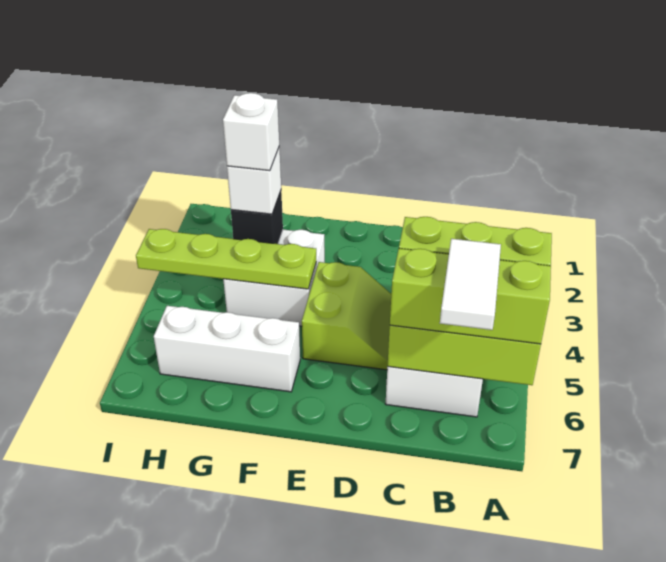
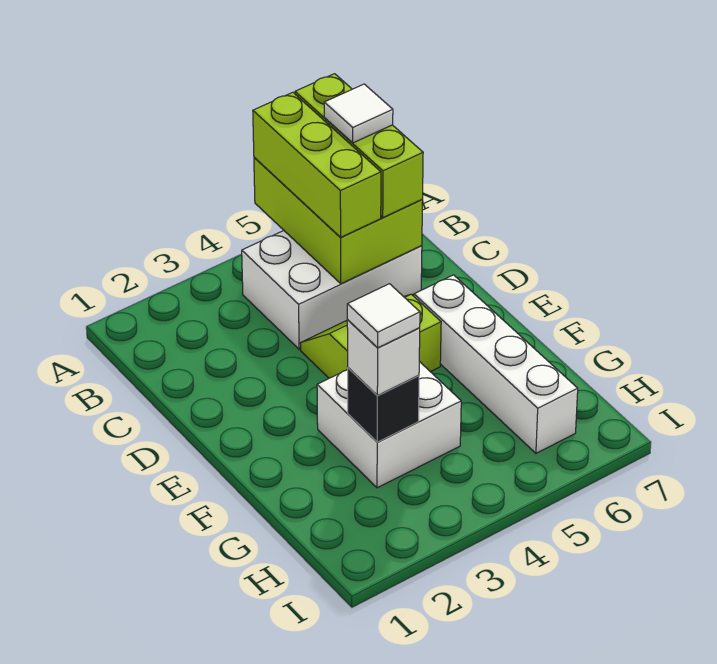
white tile B6:B7 level 4 -> white tile B6 level 4
lime plate F4:I4 level 2 -> none
white brick F6:H6 level 1 -> white brick E6:H6 level 1
white brick G3 level 4 -> white tile G3 level 4

